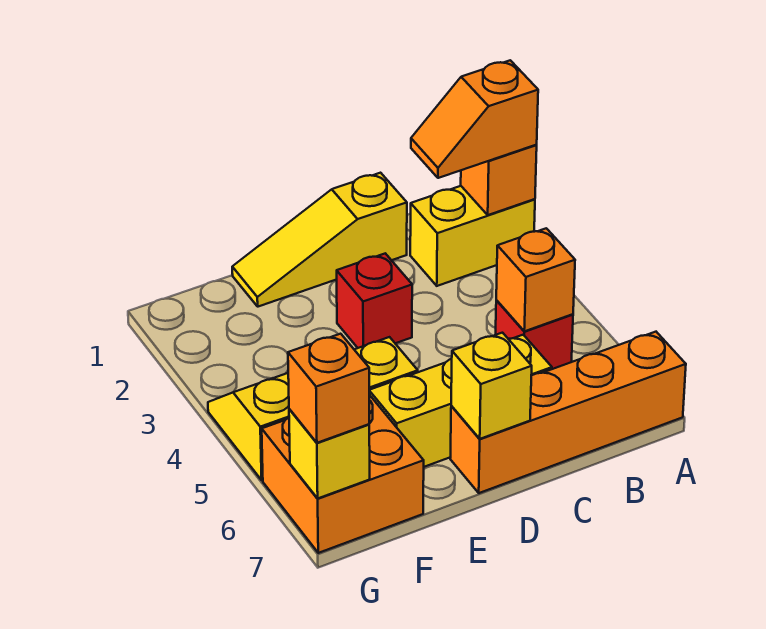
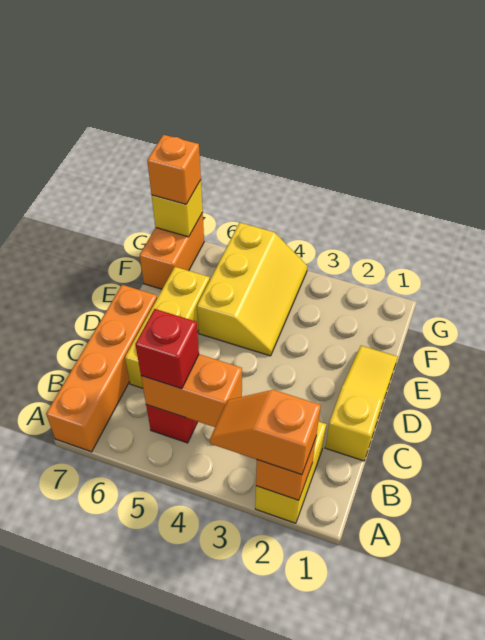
orange slope A2:B2 level 3 top A -> orange slope A2:A3 level 3 top 2
orange brick B5 level 2 -> orange brick B4:B5 level 2
red brick D3 level 1 -> red brick B5 level 3
yellow brick D7 level 2 -> none
orange brick F6:G7 level 1 -> orange brick F7:G7 level 1

